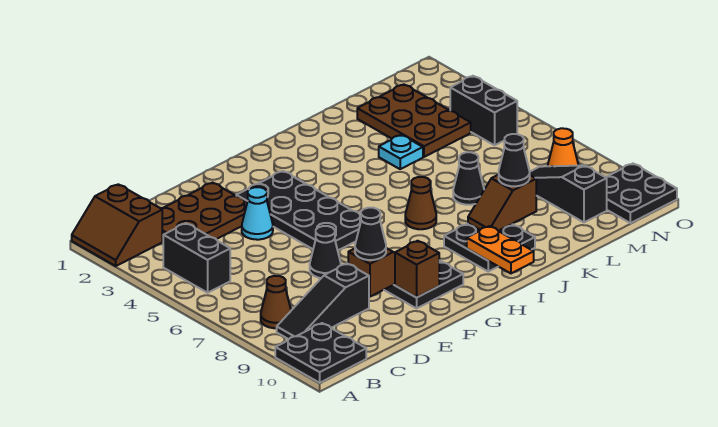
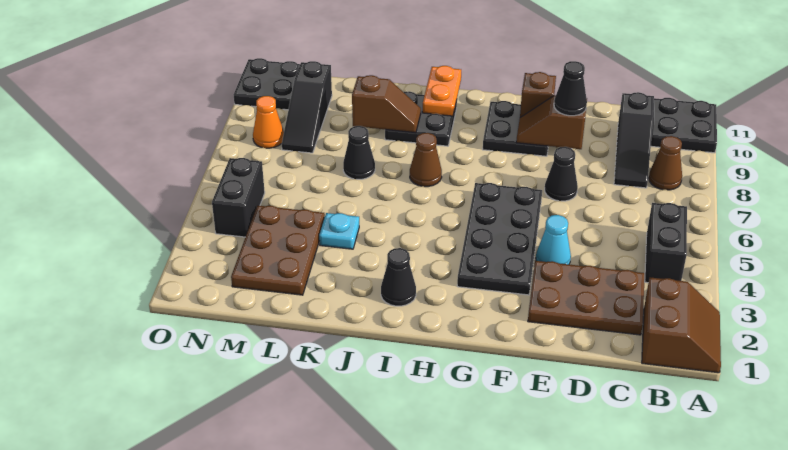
black slope B9:D9 level 1 top D -> black slope C8:C10 level 1 top 10
black cone K9 level 3 -> black cone I2 level 1

